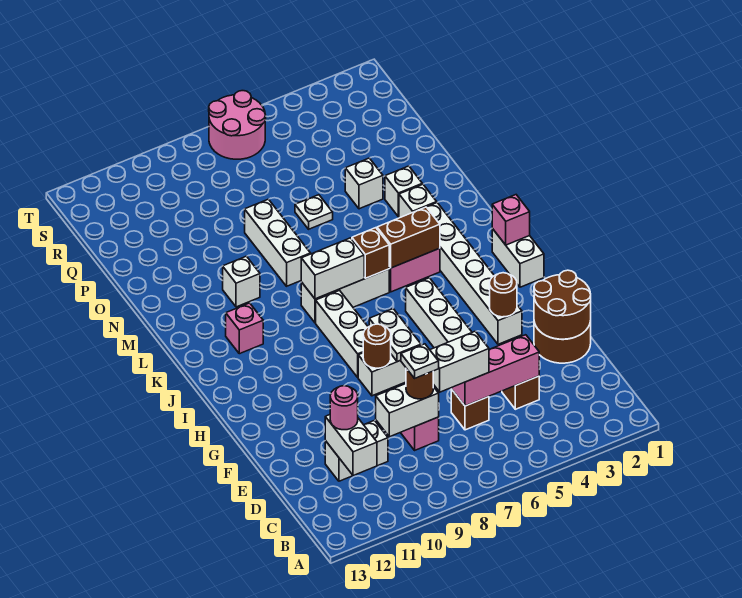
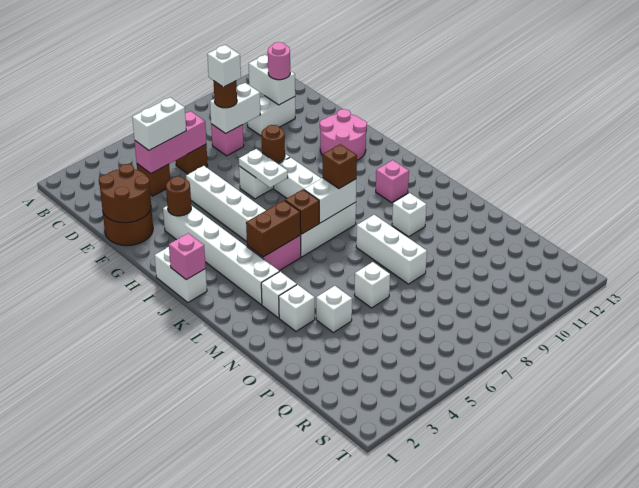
white brick D6:D7 level 3 -> white brick D4:D5 level 3
white plate D8 level 4 -> white brick D8 level 4
none -> brown brick K8 level 3
white plate O6 level 1 -> white brick O6 level 1
pink round brick S6:T7 level 1 -> pink round brick G11:H12 level 1

